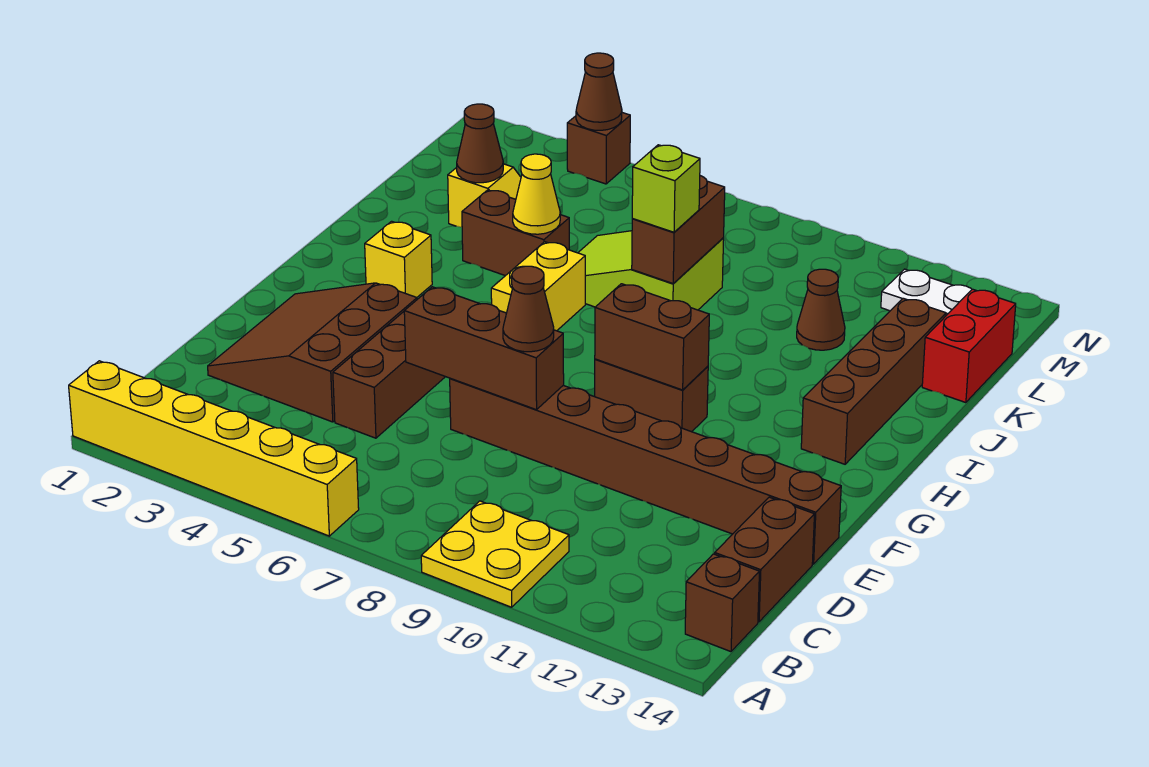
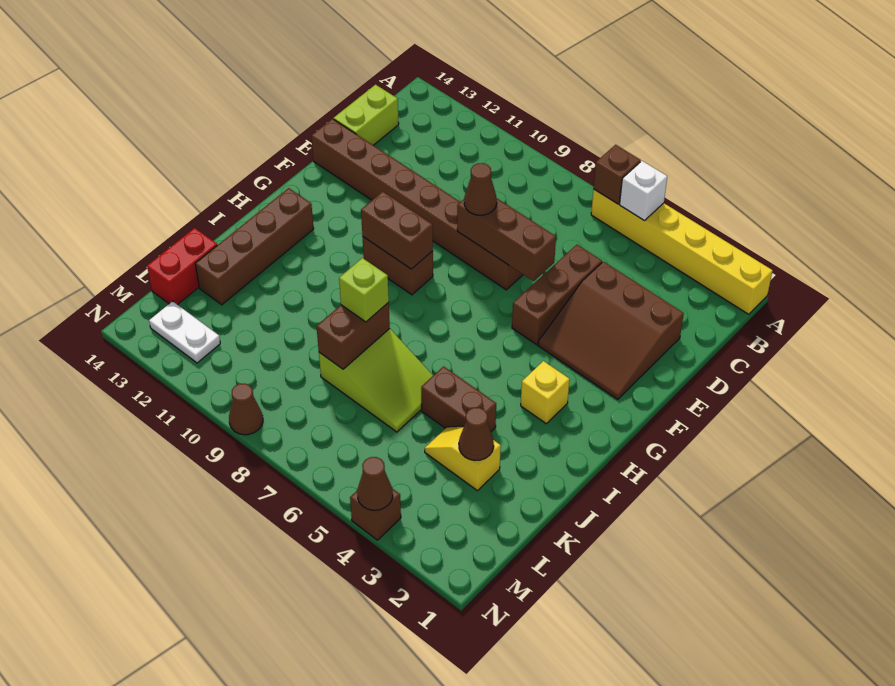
none -> white brick A5 level 2
yellow plate A9:B10 level 1 -> none
brown brick B14 level 1 -> brown brick A6 level 2
brown brick C14:D14 level 1 -> lime brick C14:D14 level 1
brown slope D2:F4 level 1 top 4 -> brown slope D2:F4 level 1 top D
yellow brick H6:I6 level 1 -> none
yellow cone J5 level 2 -> none
brown cone K11 level 1 -> brown cone N9 level 1

